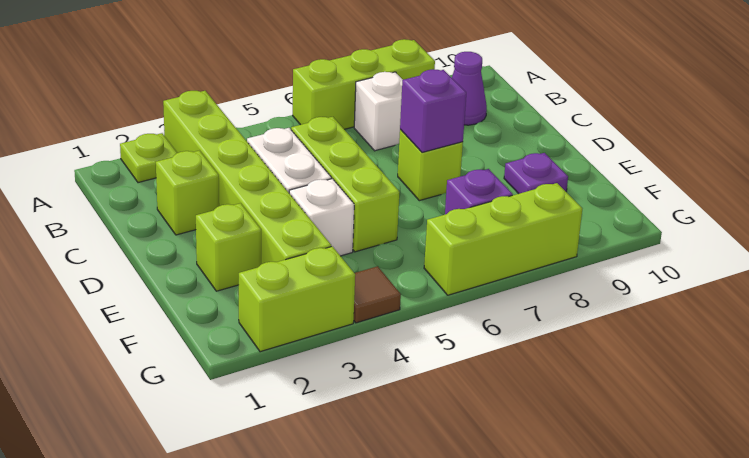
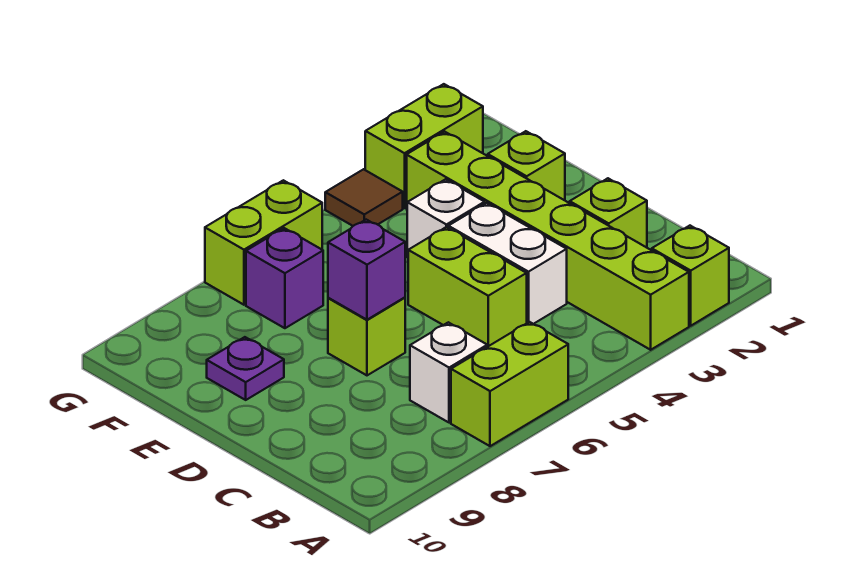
lime plate A2 level 1 -> lime brick A2 level 1
lime brick A6:A8 level 1 -> lime brick A6:A7 level 1
purple cone B9 level 1 -> none
lime brick C5:E5 level 1 -> lime brick C5:D5 level 1
lime brick G6:G8 level 1 -> lime brick G6:G7 level 1

